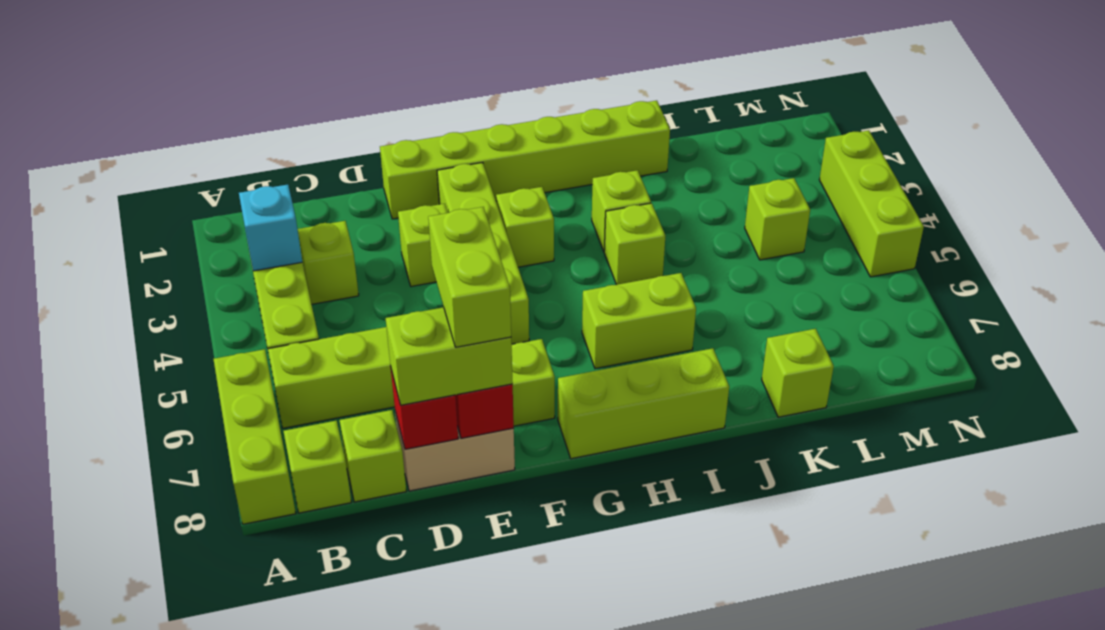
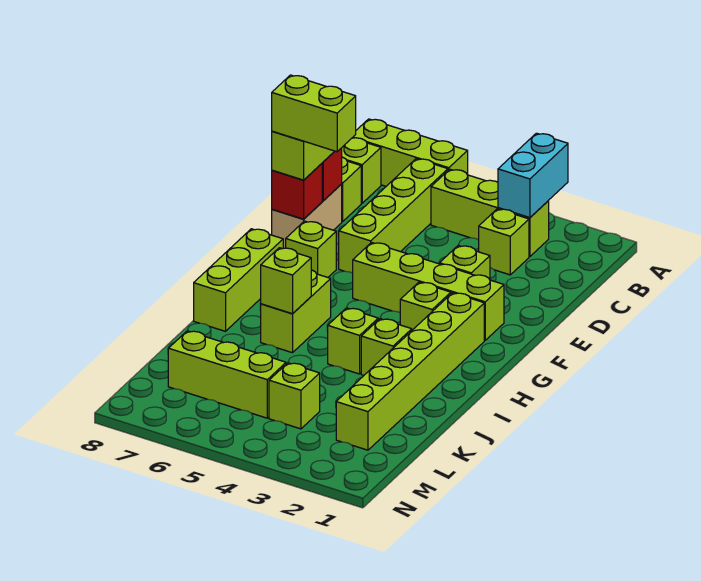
cyan brick B3 level 2 -> cyan brick A3:B3 level 2
lime brick E1:J1 level 1 -> lime brick G2:L2 level 1
lime brick K8 level 1 -> lime brick I6 level 2
lime brick N3:N5 level 1 -> lime brick L5:L7 level 1

